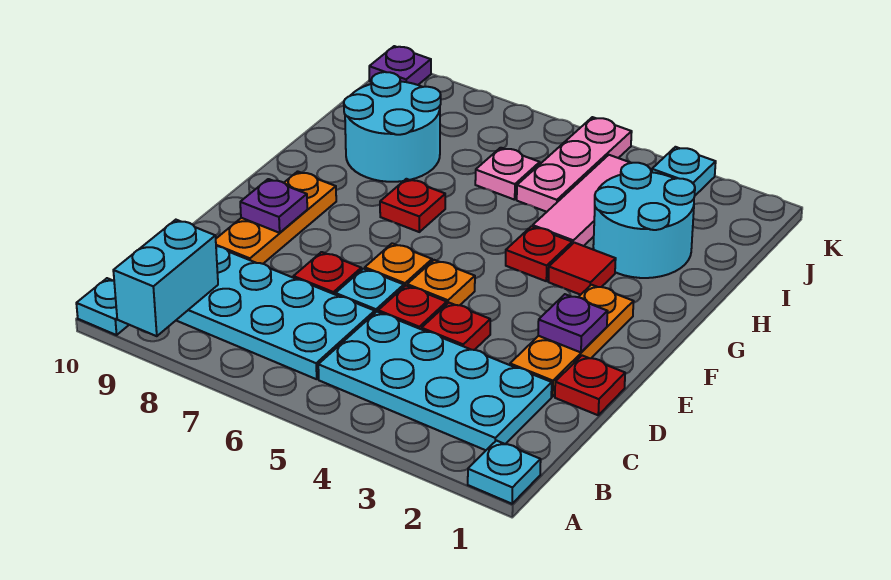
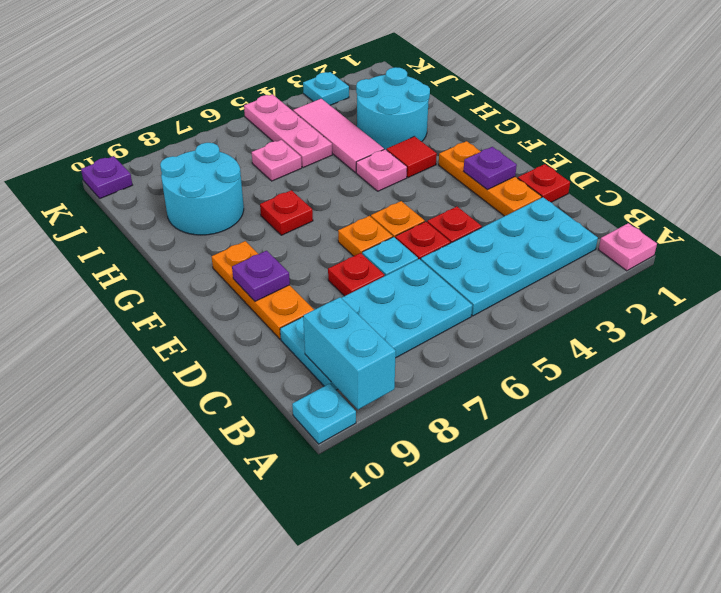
cyan plate A1 level 1 -> pink plate A1 level 1
red plate G4 level 1 -> pink plate G4 level 1

